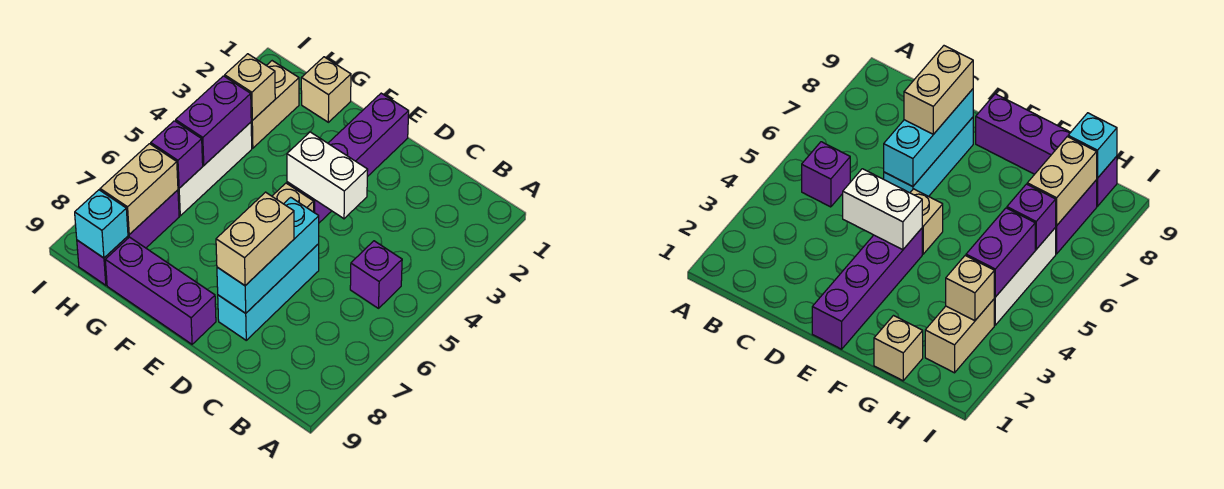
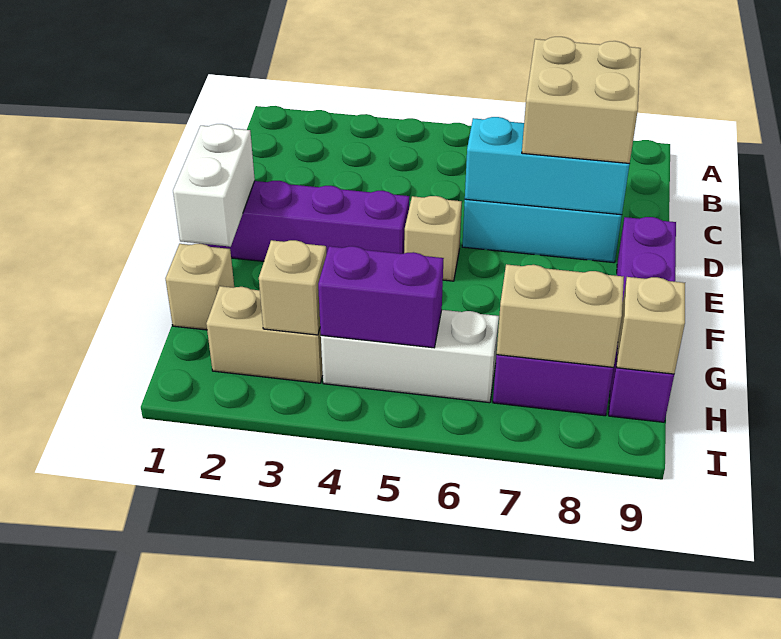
purple brick B5 level 1 -> none
white brick D4:E4 level 2 -> white brick E1:F1 level 2
tan brick D7:D8 level 3 -> tan brick C7:D8 level 3
purple brick H6 level 2 -> none
cyan brick H9 level 2 -> tan brick H9 level 2

